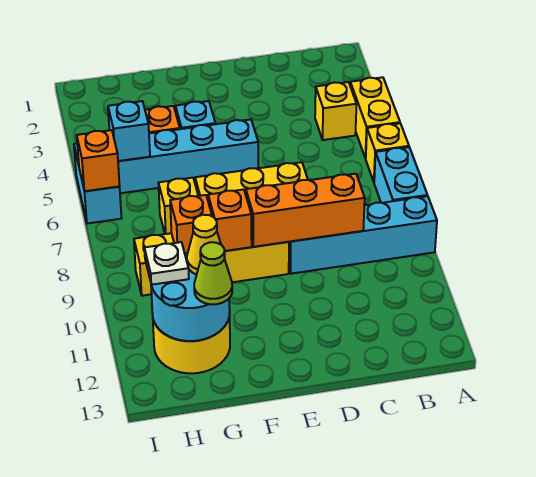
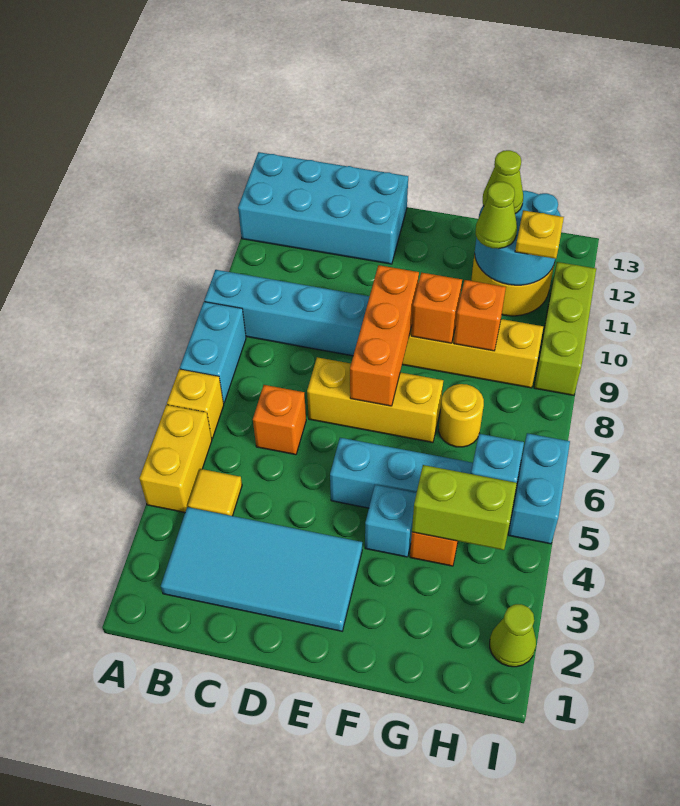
none -> cyan brick A12:D13 level 1
none -> cyan tile B2:E3 level 1
yellow brick B4 level 1 -> yellow tile B4 level 1
orange brick C9:E9 level 2 -> orange brick E7:E9 level 2
none -> lime brick G4:H4 level 2
yellow brick G7 level 1 -> yellow round brick G7 level 1
yellow cone G11 level 3 -> lime cone G11 level 3
white plate H11 level 3 -> yellow plate H11 level 3
none -> lime cone I2 level 1
orange brick I6 level 2 -> orange brick C6 level 1
none -> lime brick I9:I11 level 1

